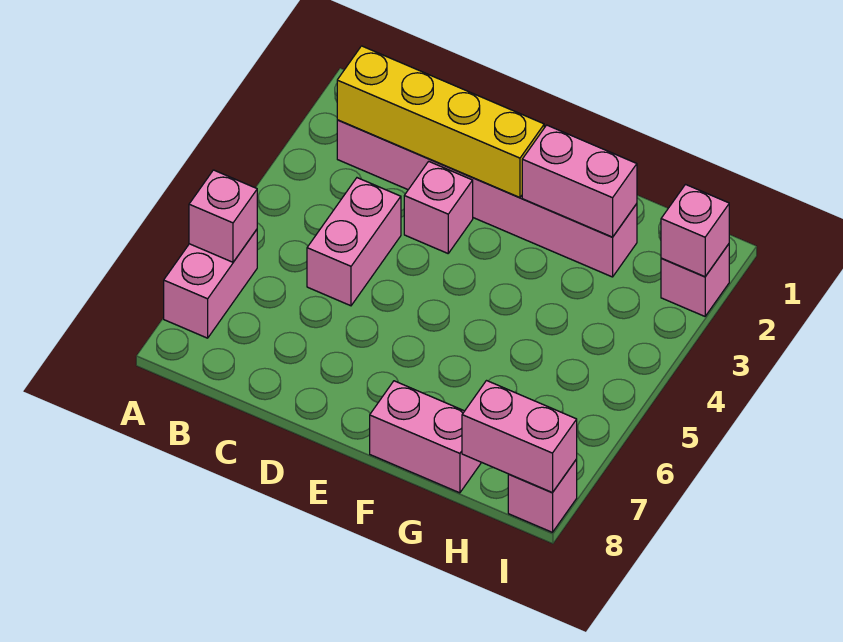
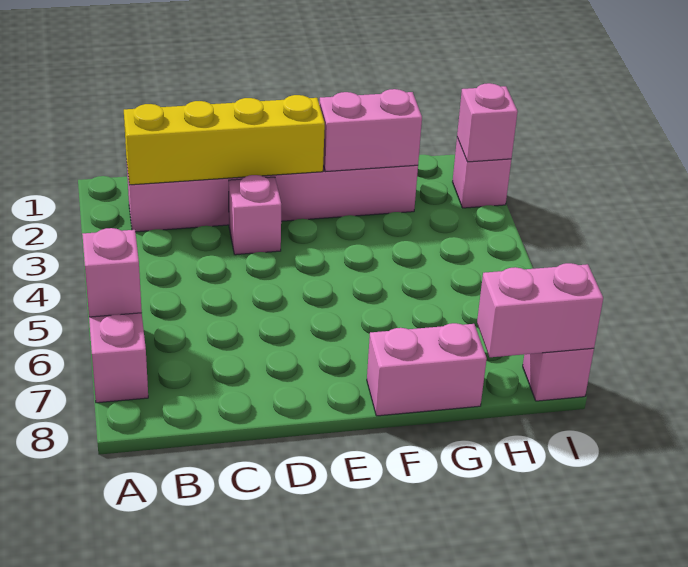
pink brick C4:C5 level 1 -> none

